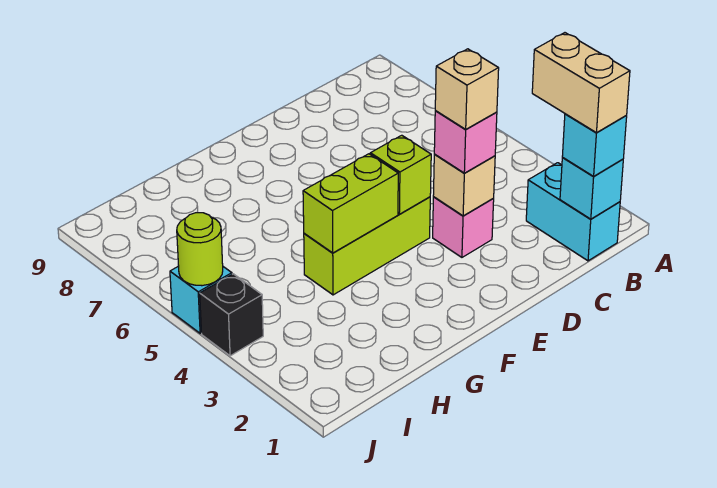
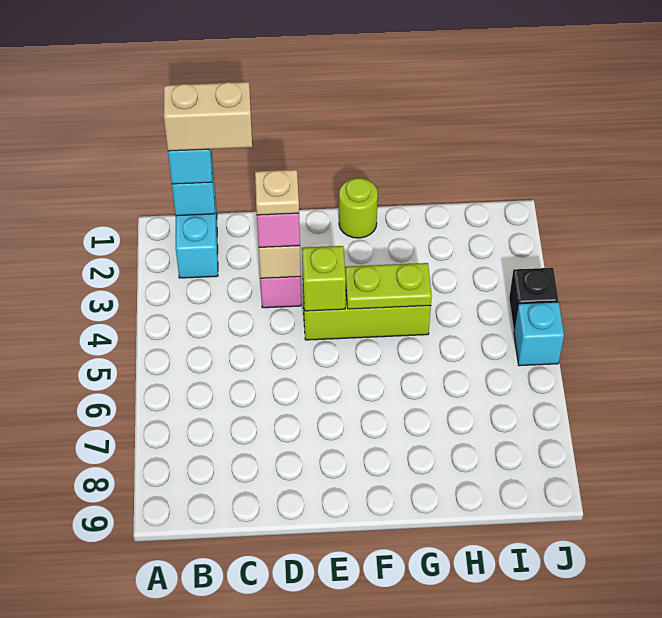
tan brick B1:B2 level 4 -> tan brick B1:C1 level 4
tan brick D3 level 4 -> tan plate D3 level 4
lime brick F4:G4 level 2 -> lime plate F4:G4 level 2
lime round brick J5 level 2 -> lime round brick F1 level 1

